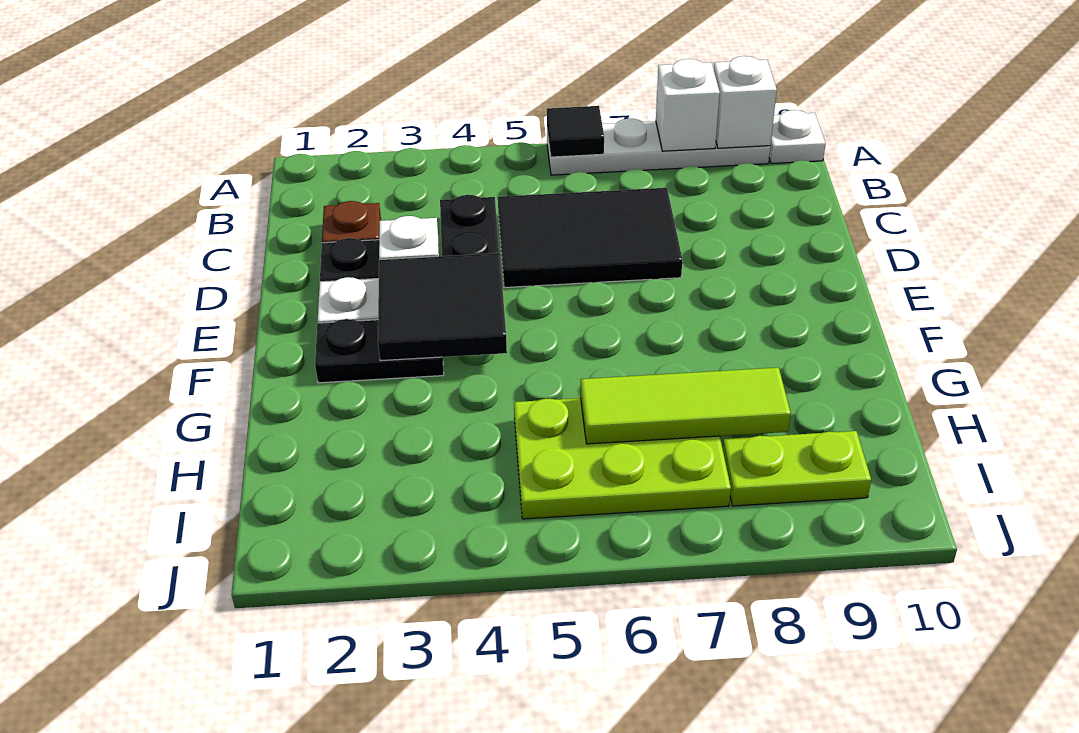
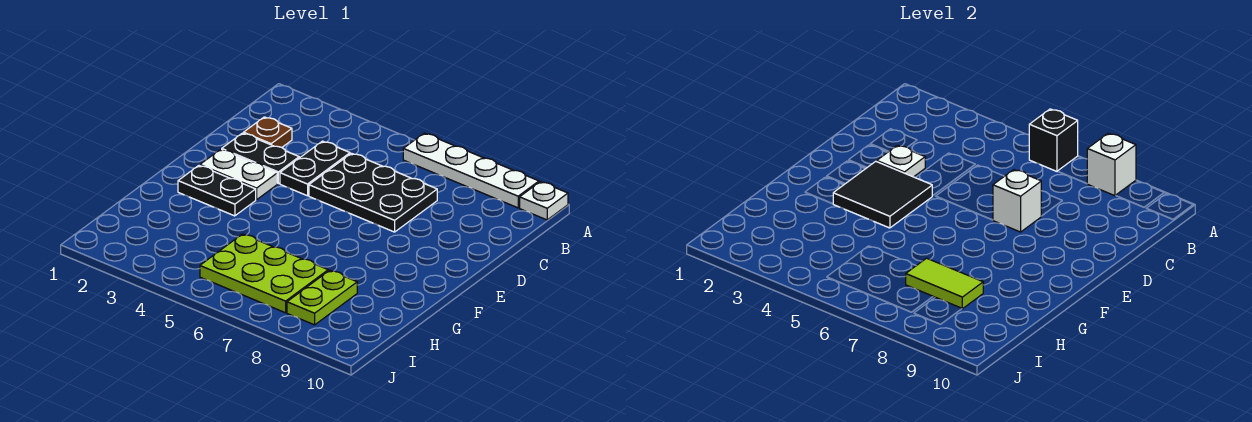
black tile A6 level 2 -> black brick A6 level 2
white brick A9 level 2 -> white brick D7 level 2
black tile C5:D7 level 1 -> black plate C5:D7 level 1
lime tile H6:H8 level 2 -> lime tile H7:H8 level 2
lime plate I8:I9 level 1 -> lime plate H8:I8 level 1

